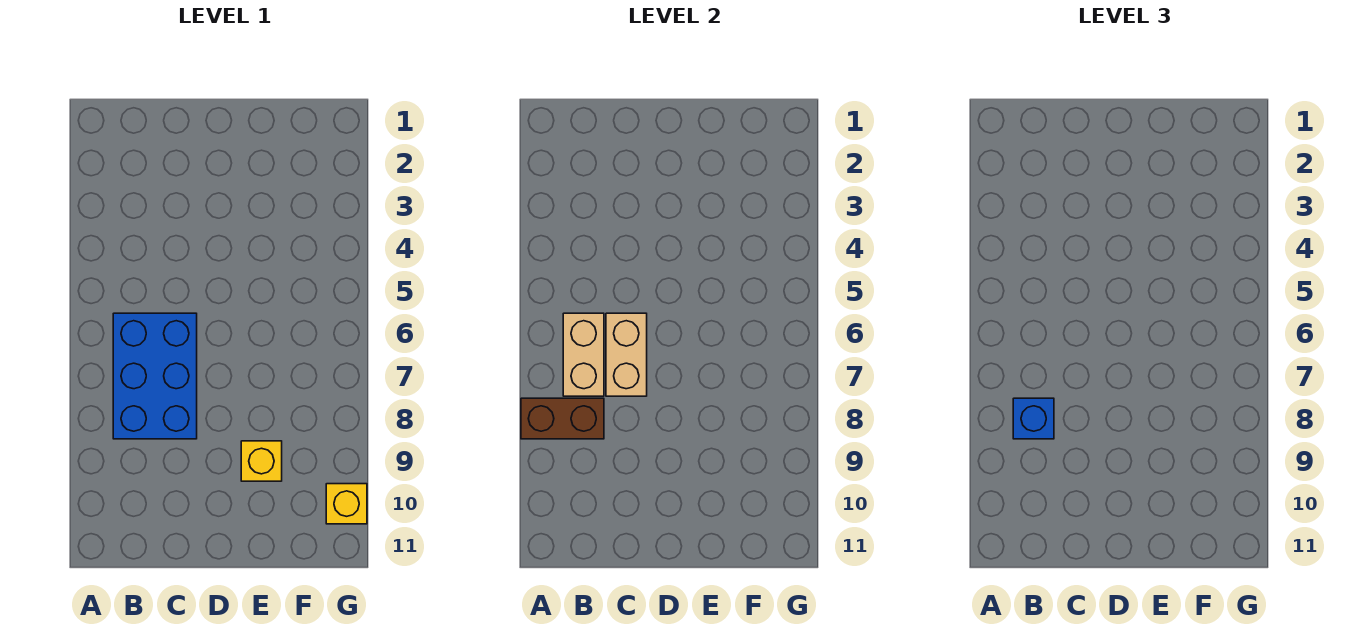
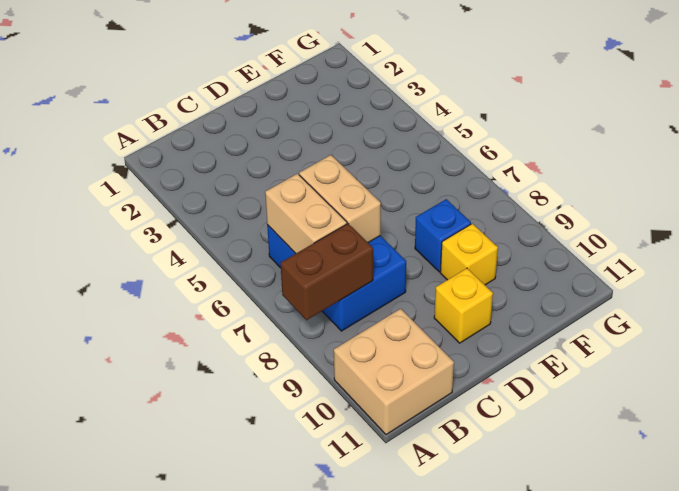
none -> tan brick A10:B11 level 1
blue brick B8 level 3 -> blue brick E8 level 1
yellow brick G10 level 1 -> yellow brick D10 level 1

